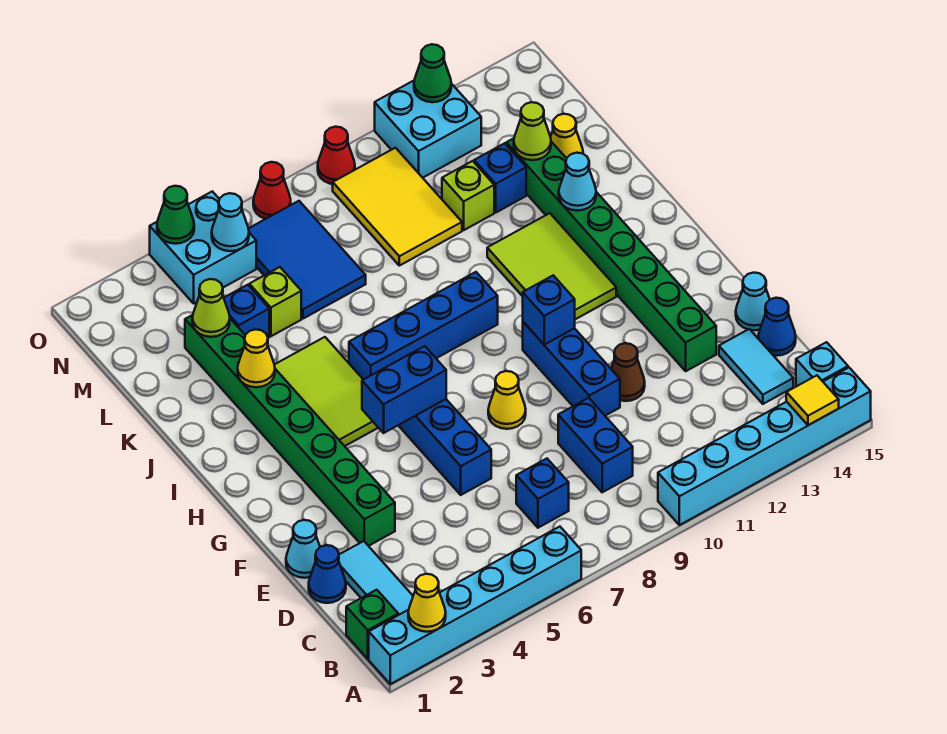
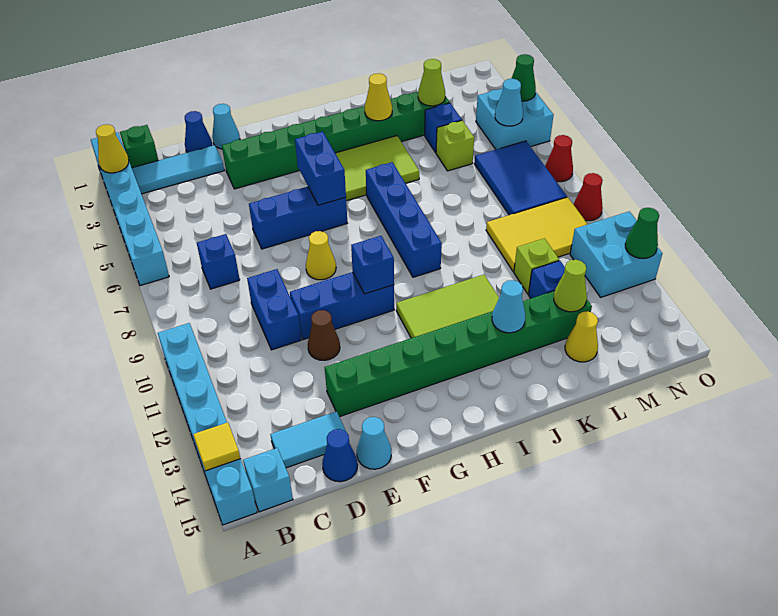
blue brick C9:D9 level 1 -> blue brick D9:D10 level 1
blue tile L6:N7 level 1 -> blue tile M6:N8 level 1

